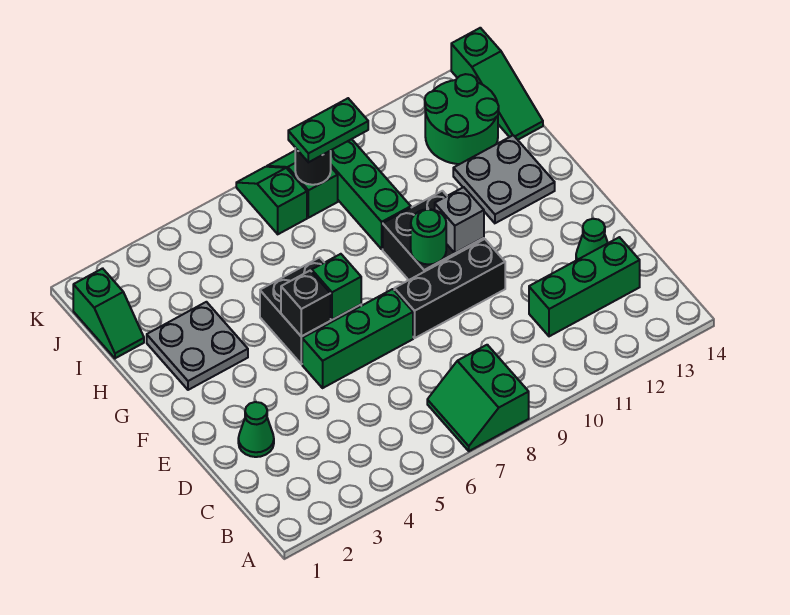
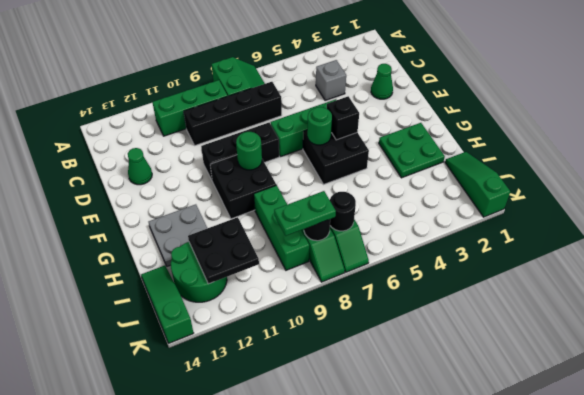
none -> black brick C7:C10 level 1
green brick C11:C13 level 1 -> green brick B9:B11 level 1
green brick F6 level 2 -> green round brick F6 level 2
grey brick F10 level 2 -> grey brick C4 level 1
grey plate G2:H3 level 1 -> green plate G2:H3 level 1
green slope I1:J1 level 1 top J -> green slope I1:K1 level 1 top K
none -> black plate I11:J12 level 2
none -> black round brick J7 level 2

